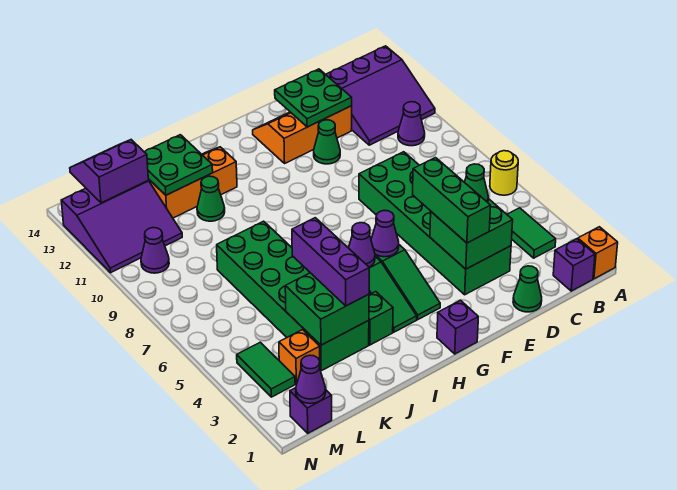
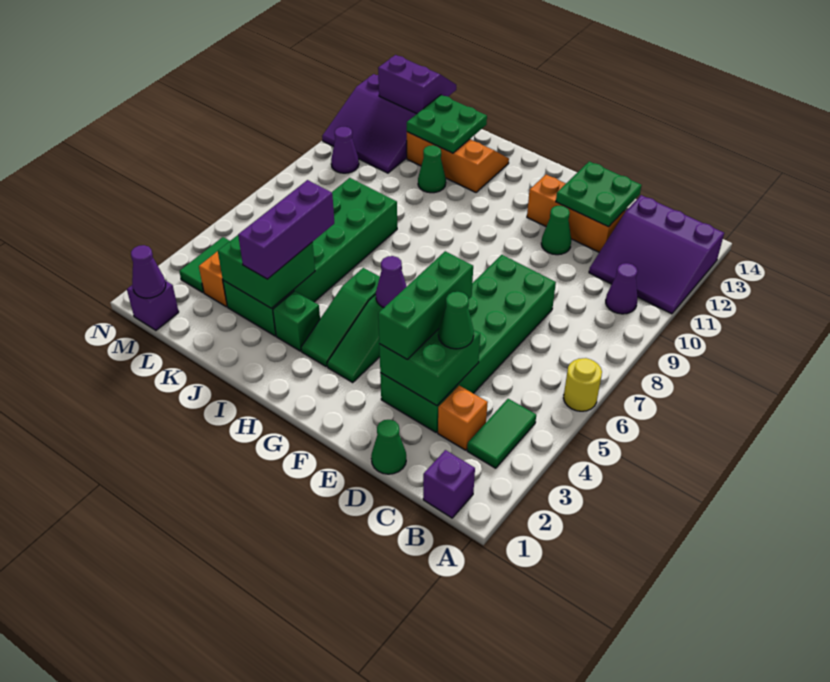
orange brick A1 level 1 -> orange brick C3 level 1
purple brick G1 level 1 -> none
purple cone H5 level 2 -> none

